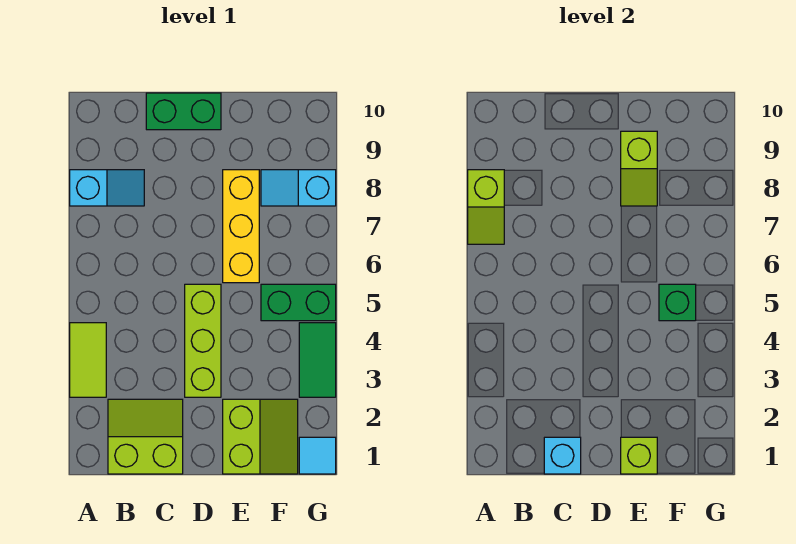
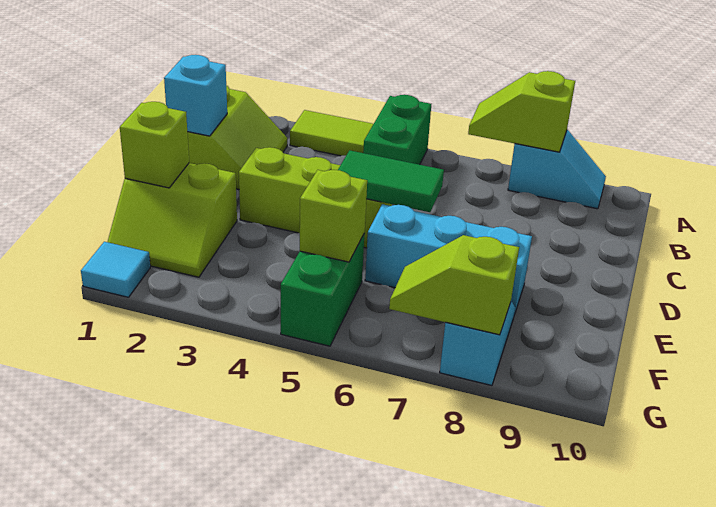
cyan slope A8:B8 level 1 top A -> cyan slope A8:A9 level 1 top 8
green brick C10:D10 level 1 -> green brick A5:B5 level 1
yellow brick E6:E8 level 1 -> cyan brick E6:E8 level 1
lime slope E8:E9 level 2 top 9 -> lime slope G7:G8 level 2 top 8
green brick F5 level 2 -> lime brick F5 level 2
green tile G3:G4 level 1 -> green tile D5:D6 level 2

